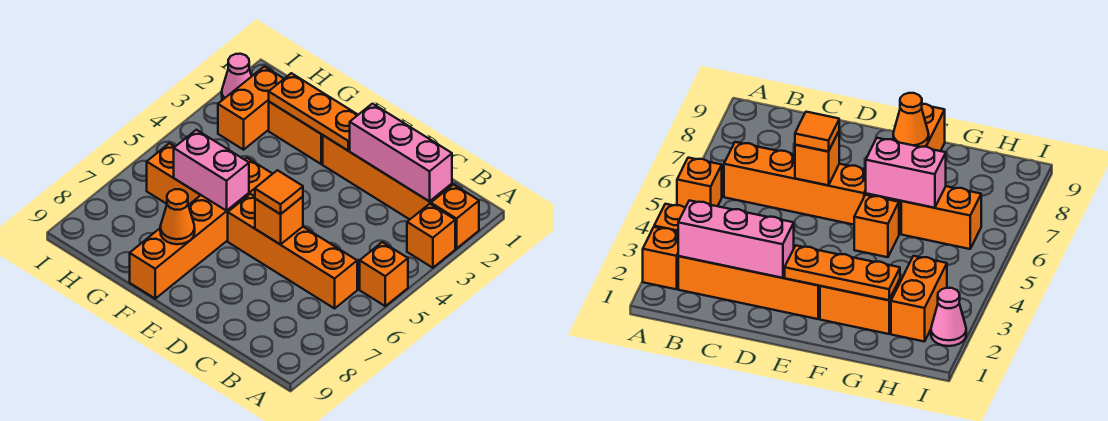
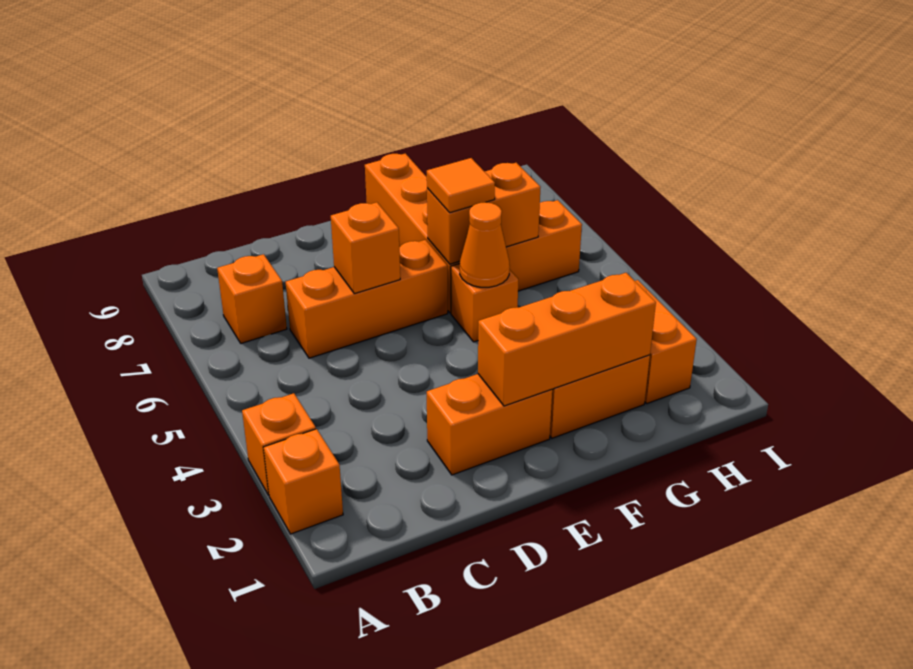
orange brick A5 level 1 -> orange brick B7 level 1
orange brick B2:E2 level 1 -> orange brick D2:E2 level 1
pink brick B2:D2 level 2 -> none
orange brick B6:E6 level 1 -> orange brick C6:E6 level 1
orange tile D6 level 3 -> orange tile F6 level 3
orange plate E2:G2 level 2 -> orange brick E2:G2 level 2
pink brick F6:G6 level 2 -> orange brick F6:G6 level 2
orange cone F8 level 2 -> orange cone F5 level 2
pink cone I2 level 1 -> none

